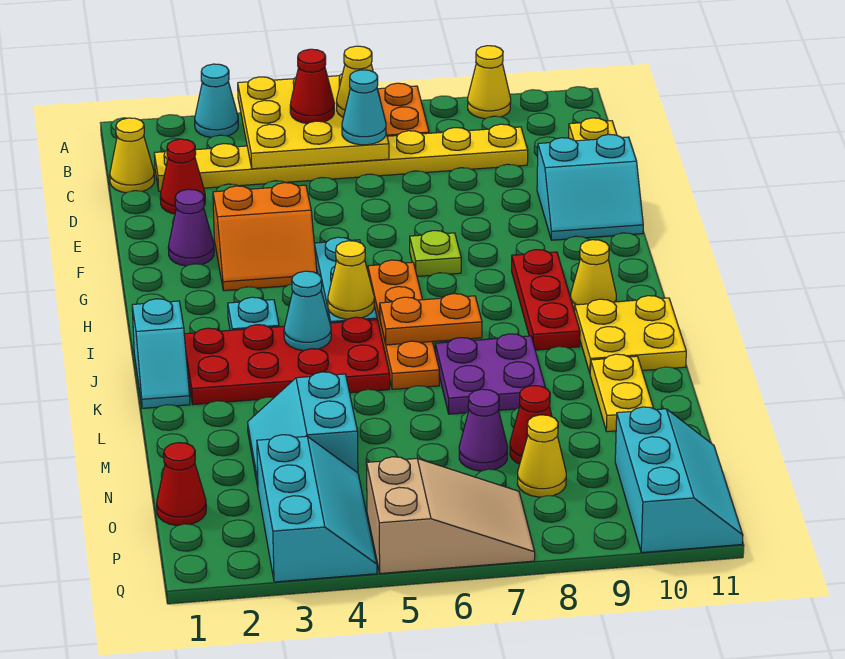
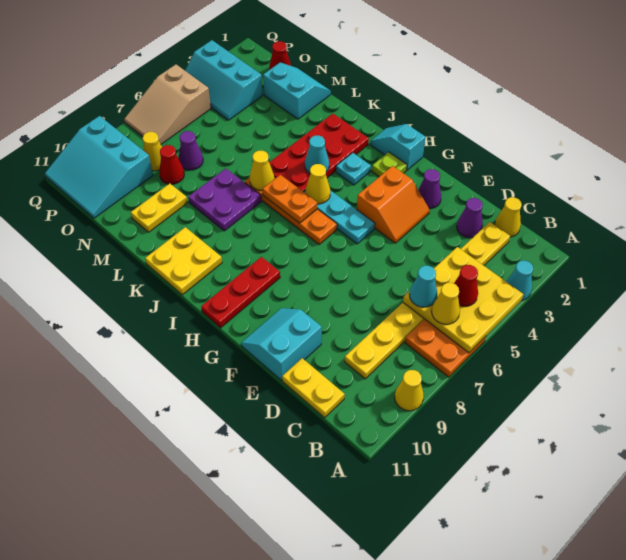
red cone D2 level 1 -> purple cone D2 level 1
orange slope F3:G4 level 1 top F -> orange slope F3:G4 level 1 top G
lime plate G7 level 1 -> lime plate H2 level 1
red plate H9:J9 level 1 -> red plate H9:H11 level 1
yellow cone I10 level 1 -> yellow cone K6 level 2
cyan slope J1:K1 level 1 top J -> cyan slope H1:I1 level 1 top H
orange plate J6:J7 level 2 -> orange plate I6:J6 level 2
yellow plate L10:M10 level 1 -> yellow plate M9:M10 level 1
cyan slope M3:N4 level 1 top 4 -> cyan slope M1:N2 level 1 top 2
cyan slope O10:Q11 level 1 top 10 -> cyan slope O9:Q11 level 1 top 9

